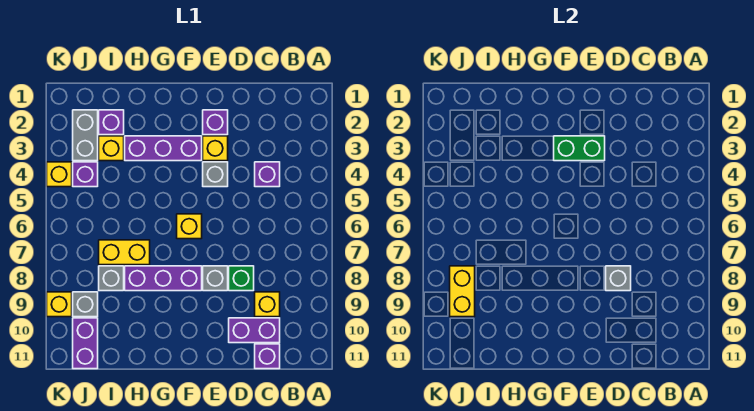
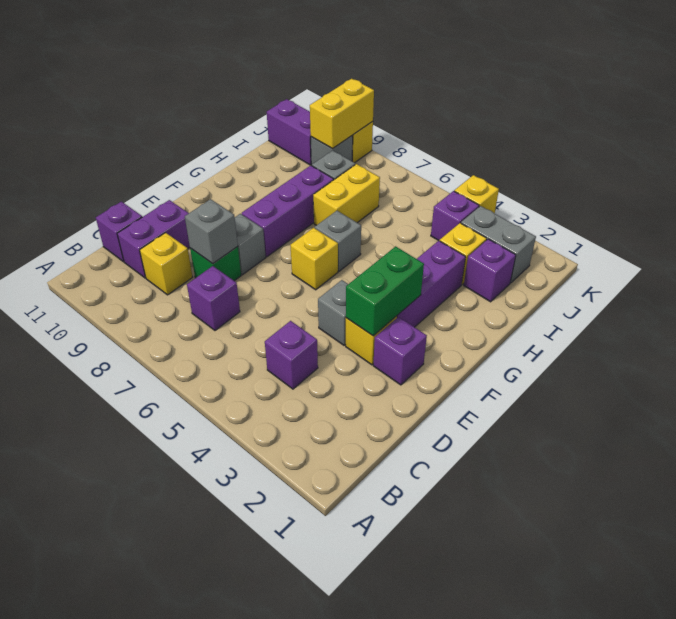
none -> purple brick C7 level 1
none -> grey brick G6 level 1
yellow brick J8:J9 level 2 -> yellow brick J9:K9 level 2

